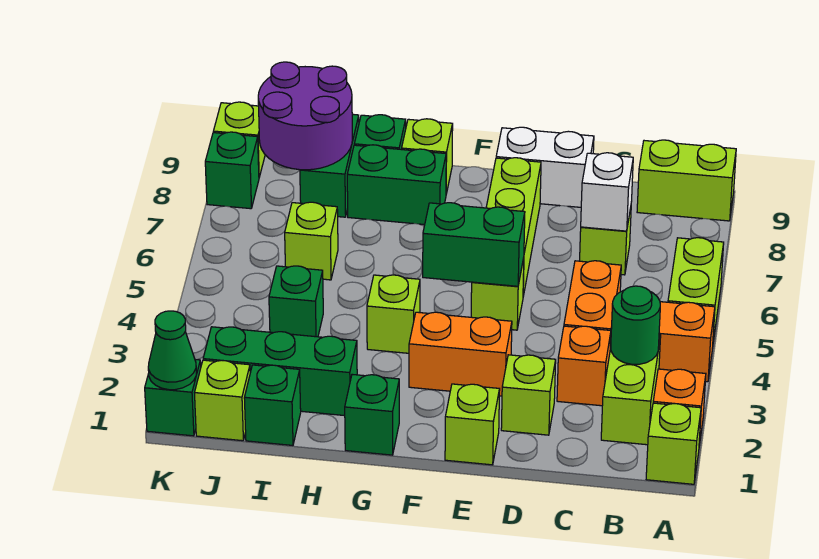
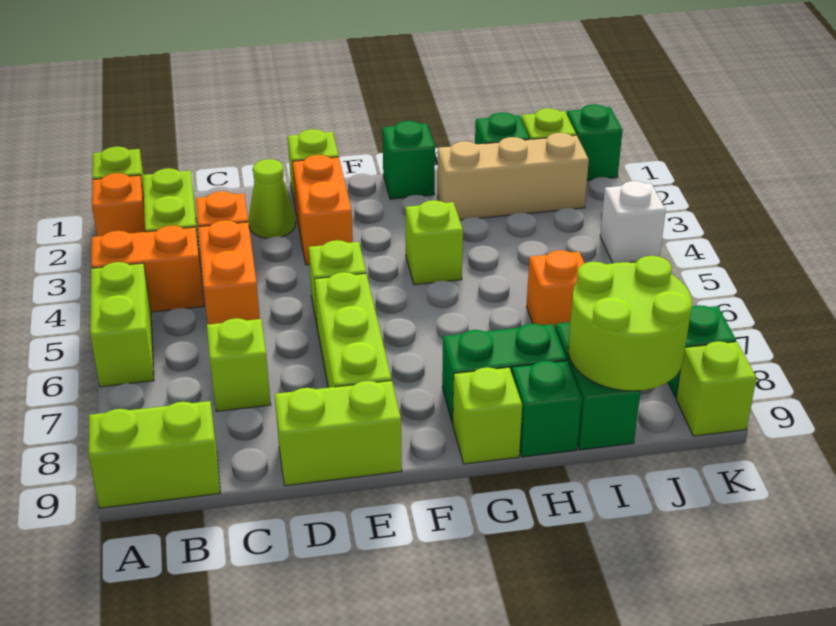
green round brick B3 level 2 -> none
white brick C7 level 2 -> white brick K4 level 1
lime brick D2 level 1 -> lime cone D2 level 1
white brick D9:E9 level 1 -> lime brick D9:E9 level 1
orange brick E3:F3 level 1 -> orange brick E2:E3 level 1
green brick E5:F5 level 2 -> none
green brick H2:J2 level 1 -> tan brick H2:J2 level 1
green brick I4 level 1 -> none
lime brick I6 level 1 -> orange brick I6 level 1
purple round brick I8:J9 level 2 -> lime round brick I8:J9 level 2
green cone K1 level 2 -> none

